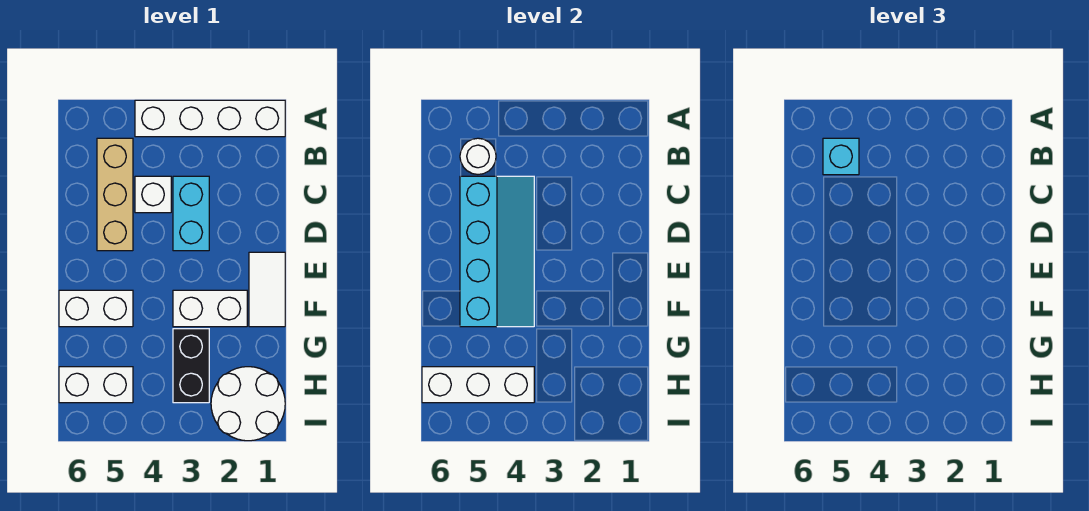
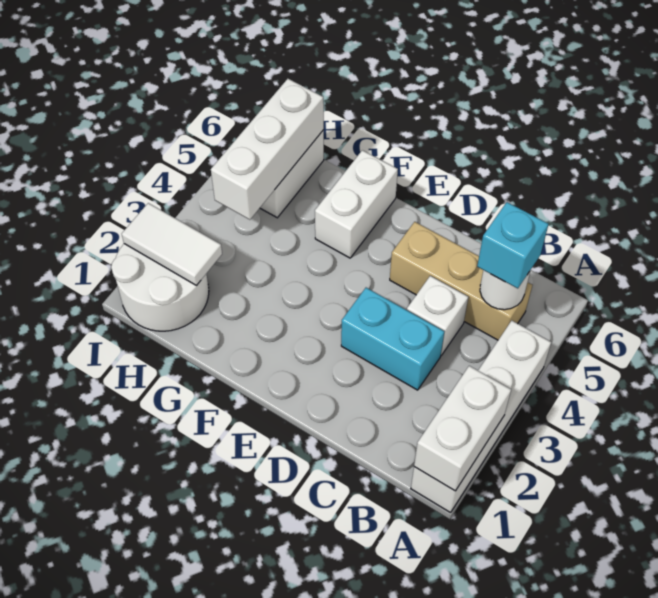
cyan slope C4:F5 level 2 top 5 -> none
white tile E1:F1 level 1 -> white tile H2:I2 level 2
white brick F2:F3 level 1 -> white brick A1:A2 level 2
black brick G3:H3 level 1 -> none

